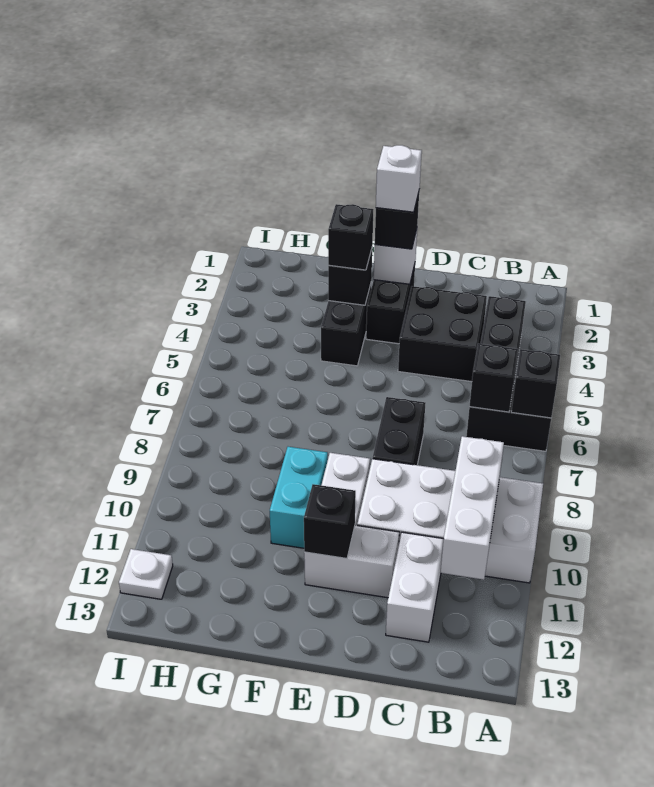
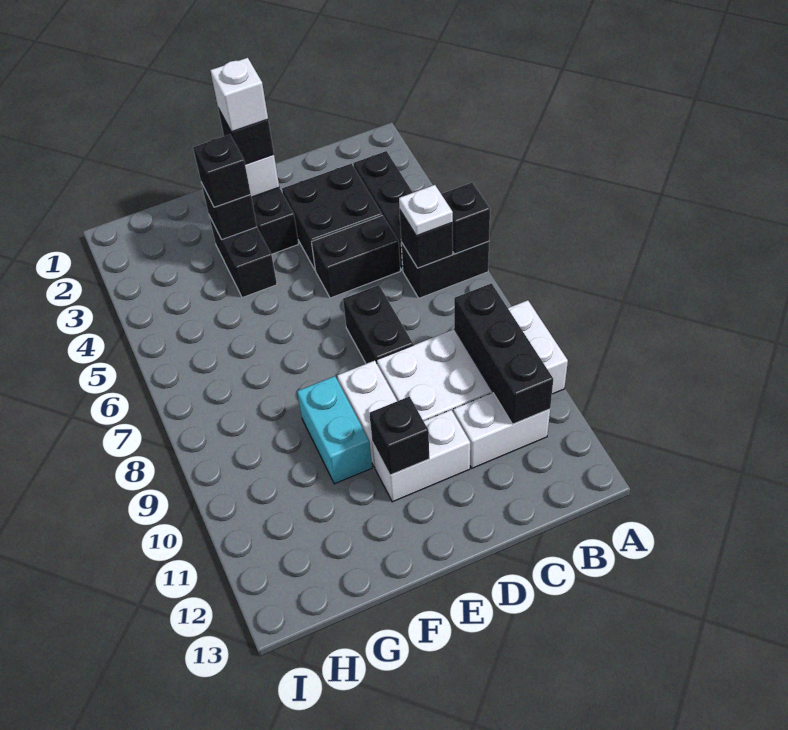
white brick B9:B11 level 2 -> black brick B9:B11 level 2
none -> black brick C5:D5 level 1
white brick C11:C12 level 1 -> white brick B11:C11 level 1
white plate I12 level 1 -> white plate B6 level 3

